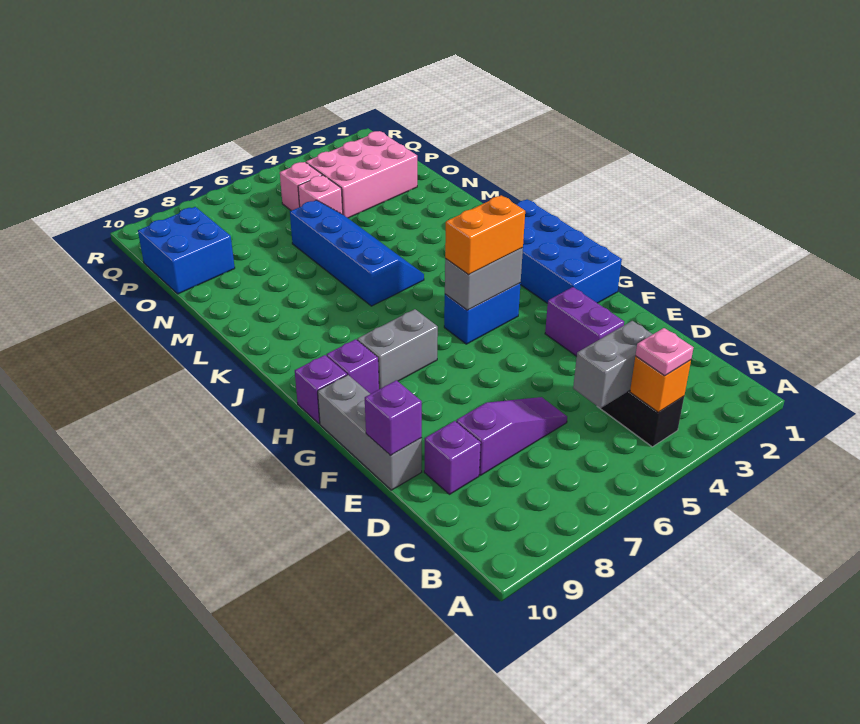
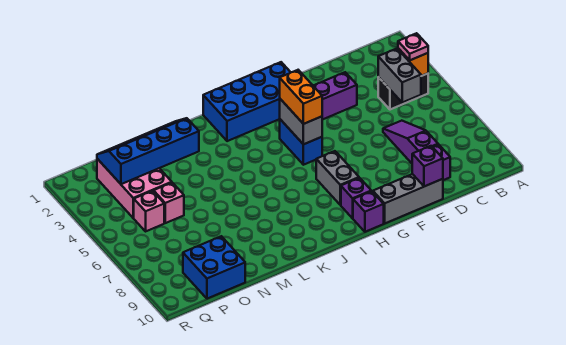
blue slope K5:N6 level 1 top 6 -> blue slope M2:P3 level 2 top 3

